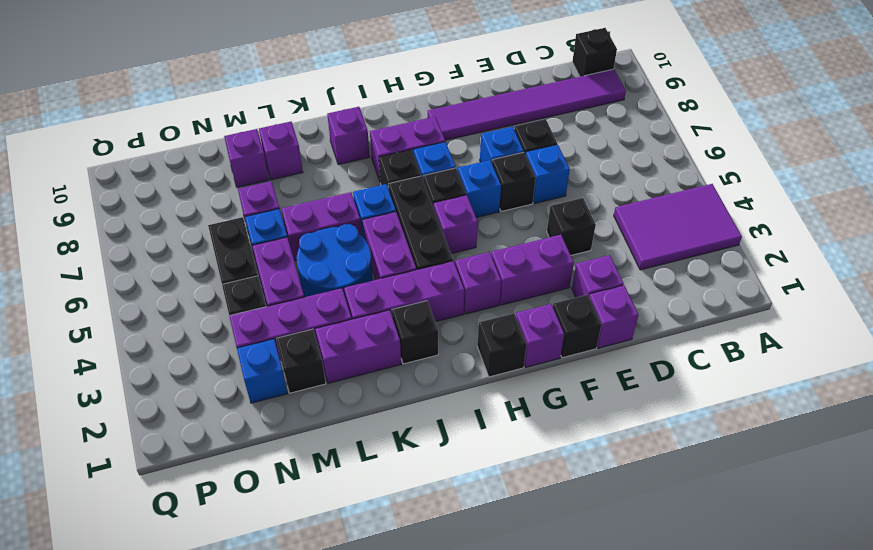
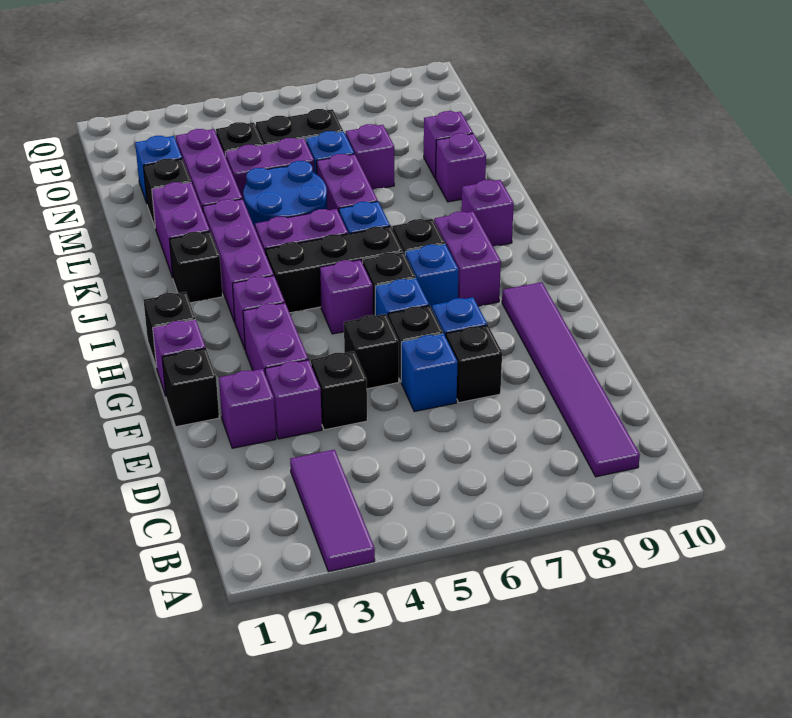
purple tile A3:C4 level 1 -> purple tile A3:C3 level 1
black brick B10 level 1 -> black brick F5 level 1
purple brick E1 level 1 -> purple brick E3 level 1

